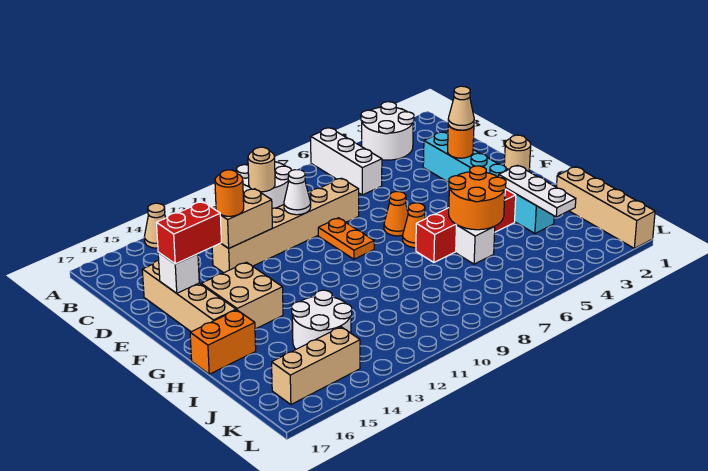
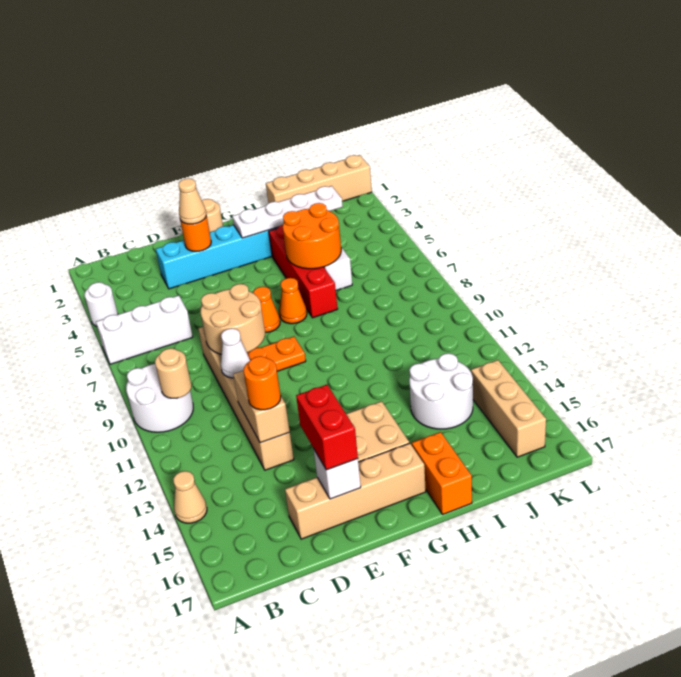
white round brick A3:B4 level 1 -> white round brick A4 level 1
none -> tan round brick D8:E9 level 2
white plate H3:J3 level 2 -> white plate G3:J3 level 2

